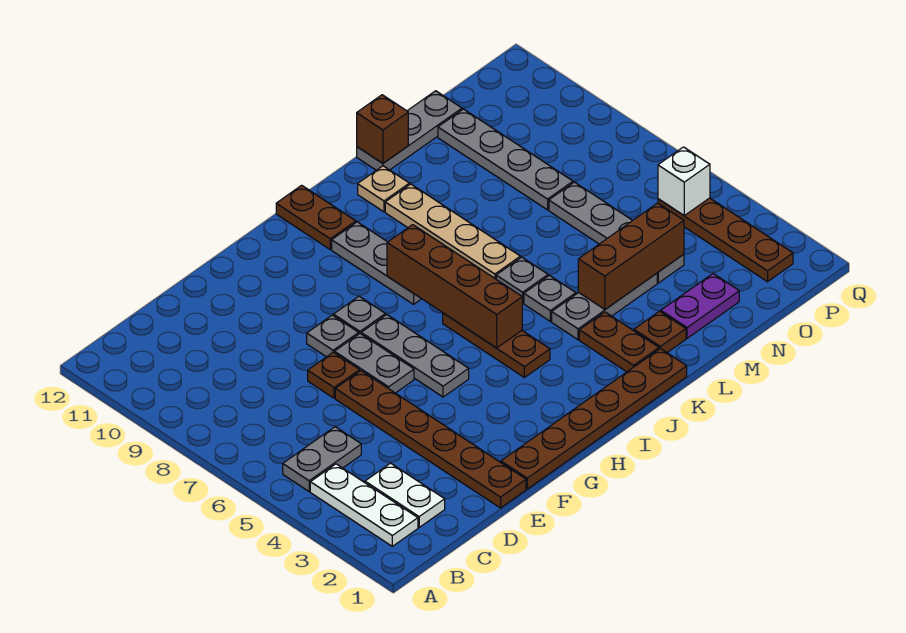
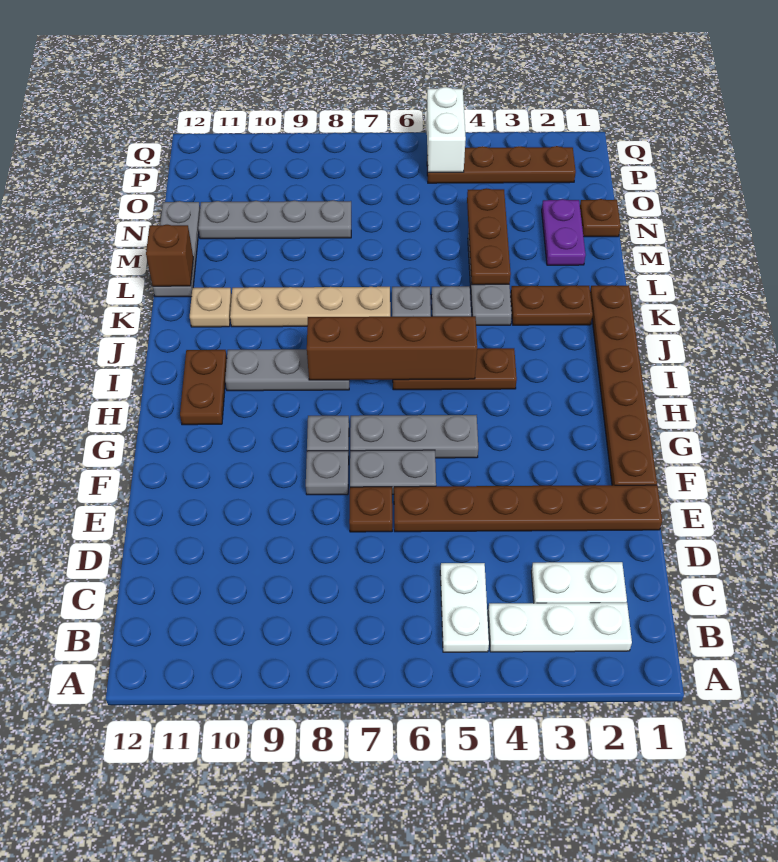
grey plate B5:C5 level 1 -> white plate B5:C5 level 1
brown plate I11:I12 level 1 -> brown plate H11:I11 level 1
brown plate L2 level 1 -> brown plate N1 level 1
brown brick L4:N4 level 2 -> brown plate L4:N4 level 2
grey plate N4:N7 level 1 -> none
white brick P5 level 2 -> white brick P5:Q5 level 2

